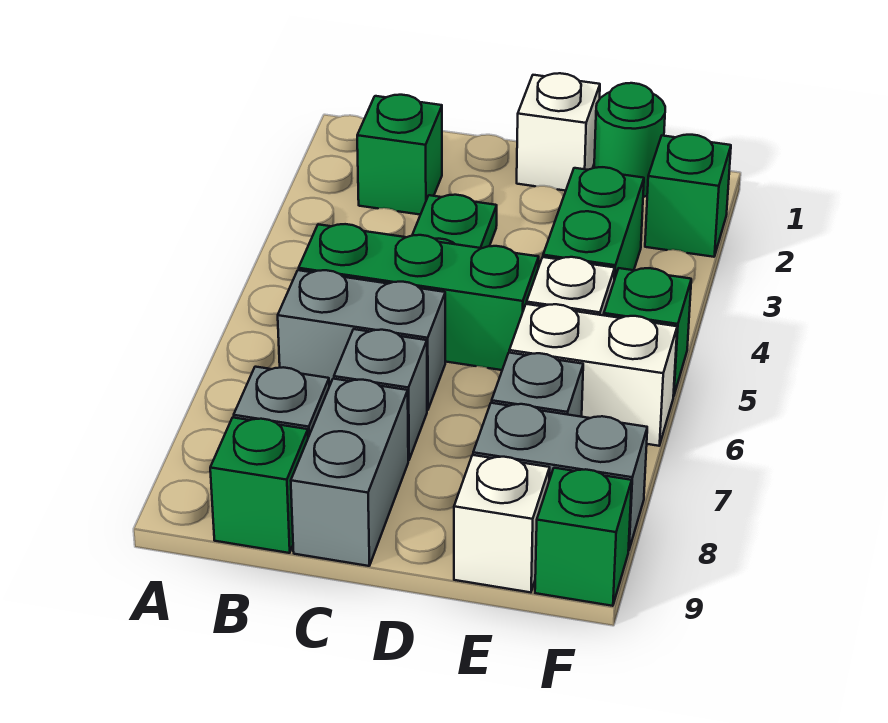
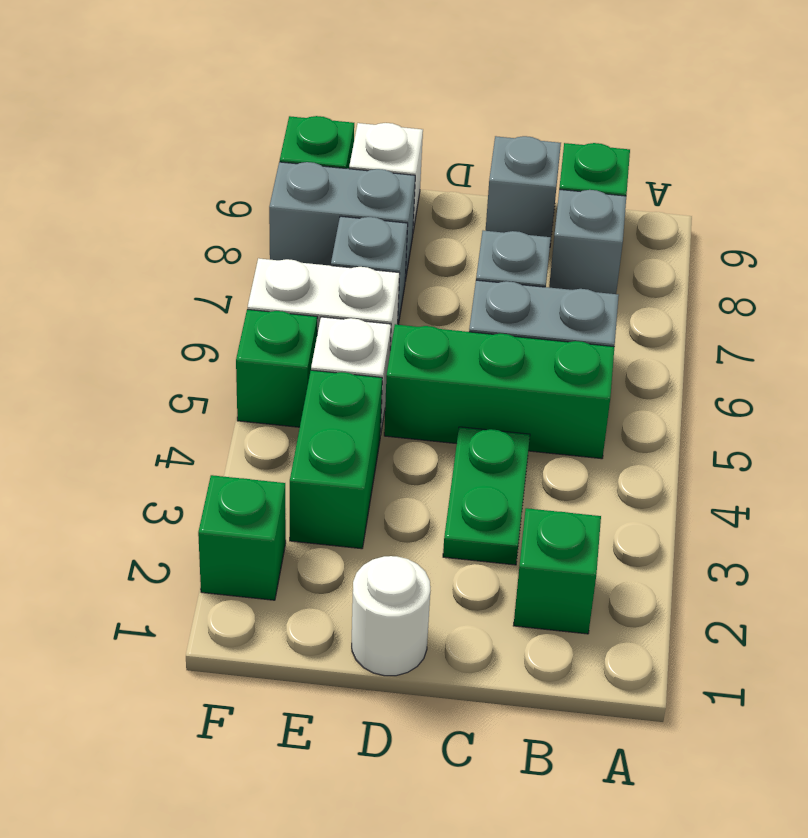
grey brick C8:C9 level 1 -> grey brick C9 level 1
white brick D1 level 1 -> white round brick D1 level 1
green round brick E1 level 1 -> none

